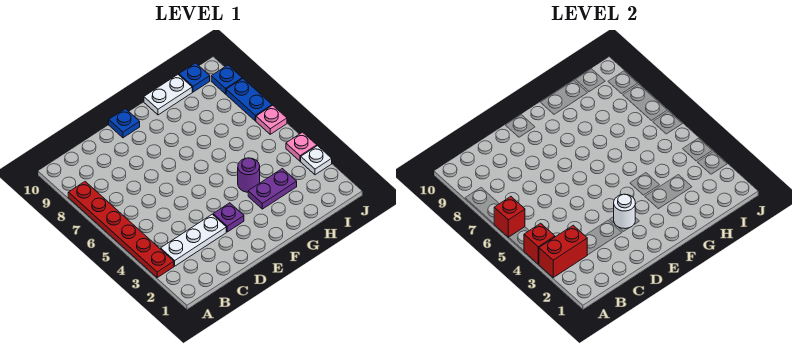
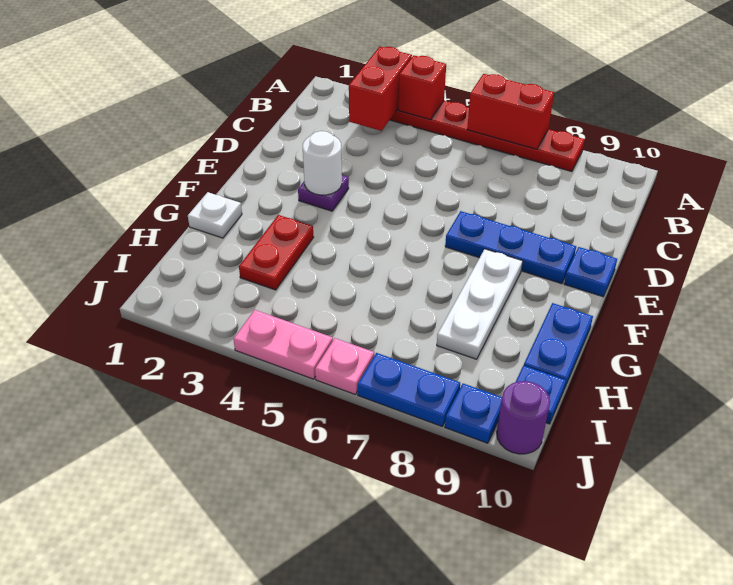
red brick A6 level 2 -> red brick A6:A7 level 2
white plate B3:D3 level 1 -> white plate F8:H8 level 1
none -> blue plate E7:E9 level 1
purple plate G3:H3 level 1 -> red plate G3:H3 level 1
purple round brick G4 level 1 -> purple round brick J10 level 1
white plate G10:H10 level 1 -> blue plate G10:H10 level 1
white plate J3 level 1 -> white plate G1 level 1
pink plate J4 level 1 -> pink plate J4:J5 level 1

